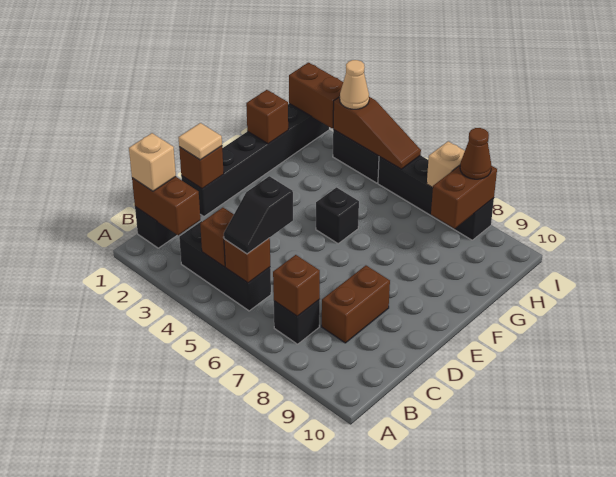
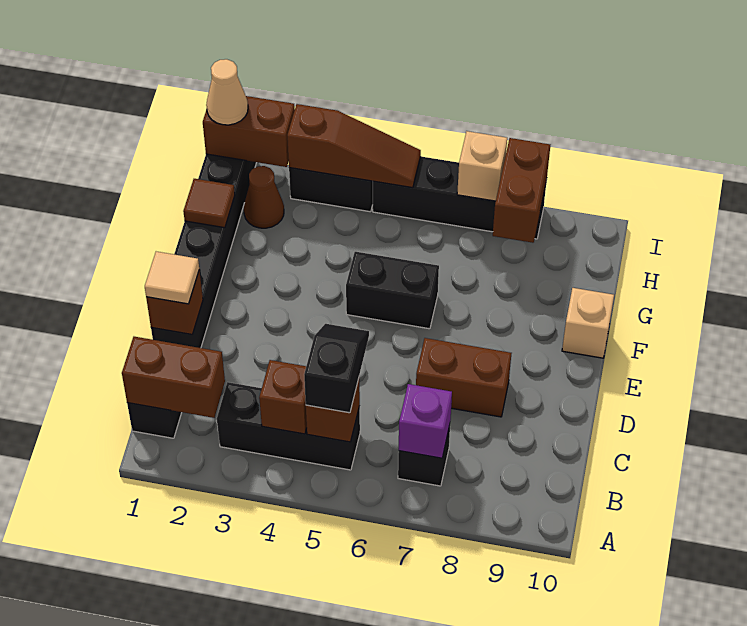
tan brick B1 level 3 -> tan brick F10 level 1
black slope B5:C5 level 3 top C -> black slope B5:C5 level 3 top B
brown brick B7 level 2 -> purple brick B7 level 2
brown brick C8:D8 level 1 -> brown brick D7:D8 level 1
black brick F5 level 1 -> black brick F5:F6 level 1
brown brick G1 level 2 -> brown tile G1 level 2
tan cone I3 level 3 -> tan cone I1 level 3
brown cone I8 level 3 -> brown cone H2 level 1

